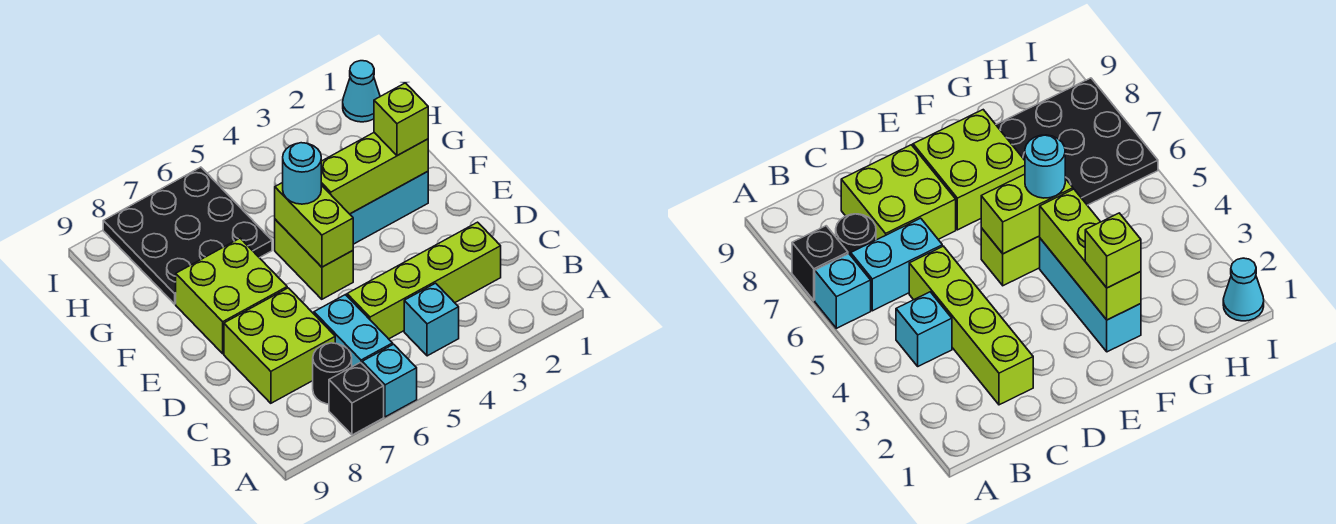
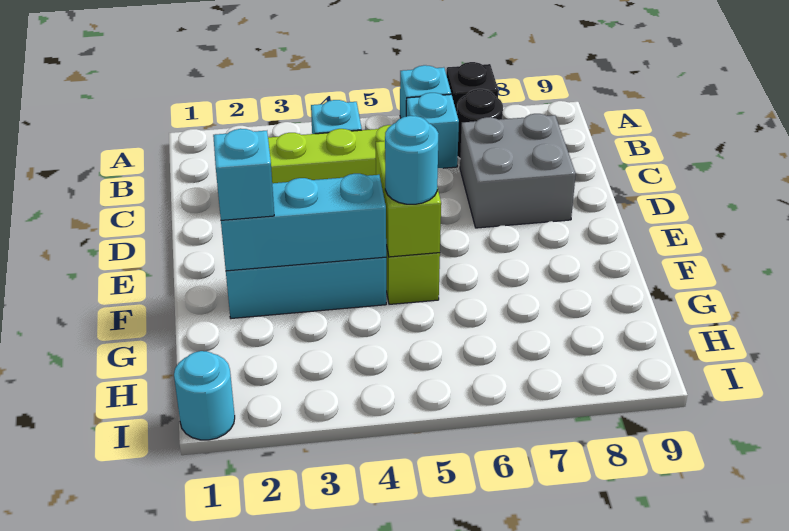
cyan brick B6:C6 level 1 -> cyan brick B6 level 1
lime brick C7:D8 level 1 -> grey brick C7:D8 level 1
lime brick E7:F8 level 1 -> none
lime brick F2:F4 level 2 -> cyan brick F2:F4 level 2
lime brick F2 level 3 -> cyan brick F2 level 3
black plate G6:I8 level 1 -> none
cyan cone I1 level 1 -> cyan round brick I1 level 1

